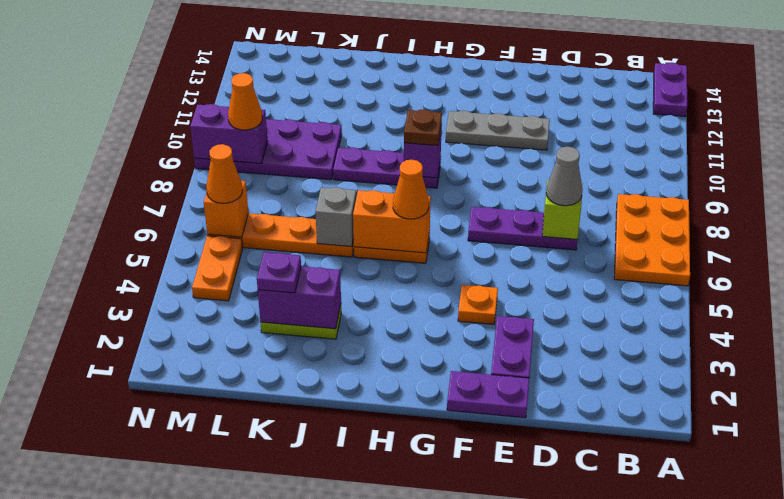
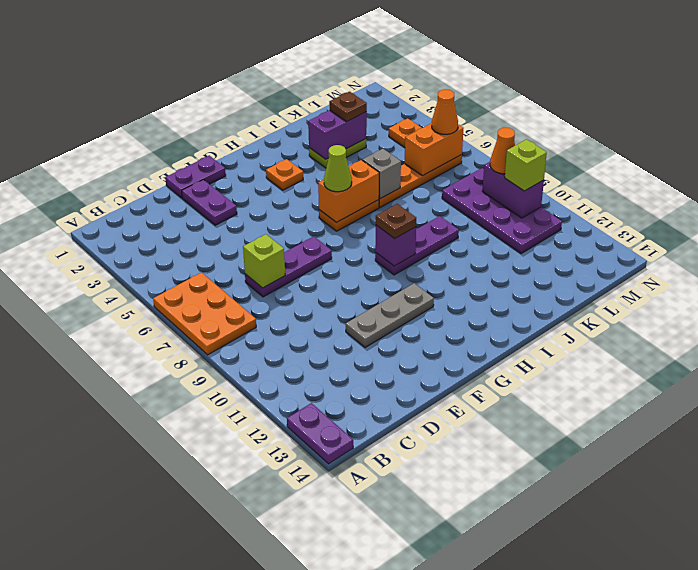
grey cone D7 level 3 -> none
orange plate F4 level 1 -> orange plate H3 level 1
orange cone H6 level 3 -> lime cone H6 level 3
purple plate K3 level 3 -> brown plate K3 level 3
purple plate K9:N10 level 1 -> purple plate L8:M11 level 1
orange brick M6 level 2 -> orange brick L6:M6 level 2
purple brick M9:N9 level 2 -> purple brick M9:M10 level 2
none -> lime brick M10 level 3

